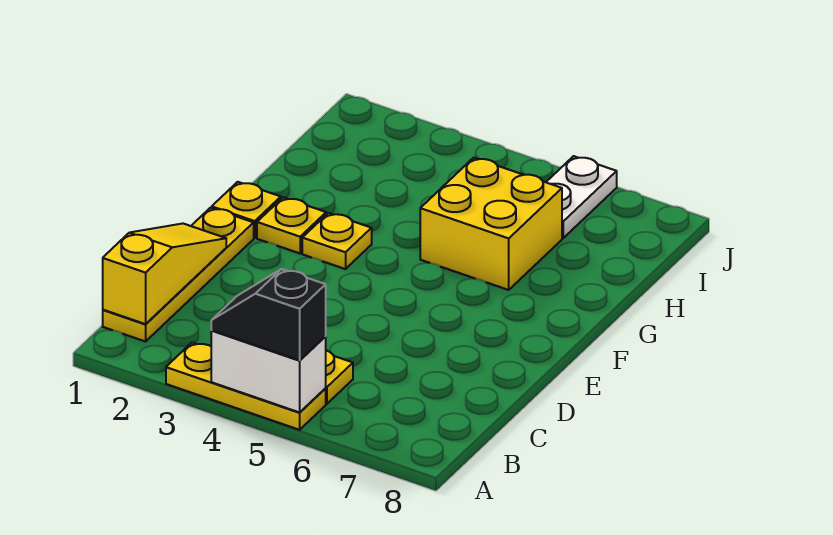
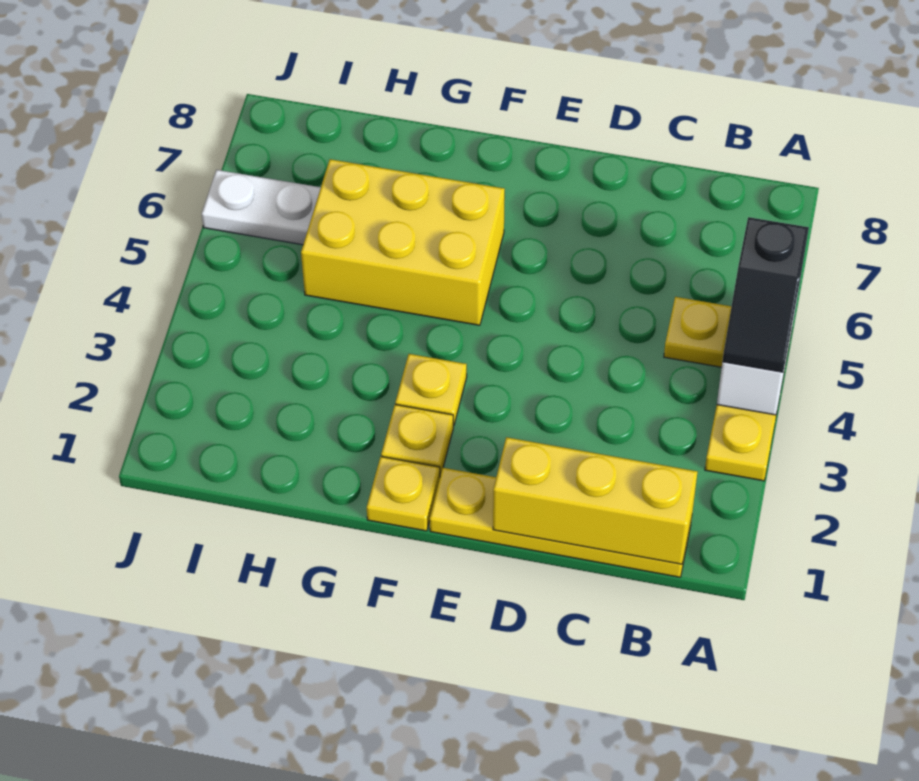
yellow slope B1:D1 level 2 top B -> yellow brick B1:D1 level 2
yellow brick G5:H6 level 1 -> yellow brick F5:H6 level 1

